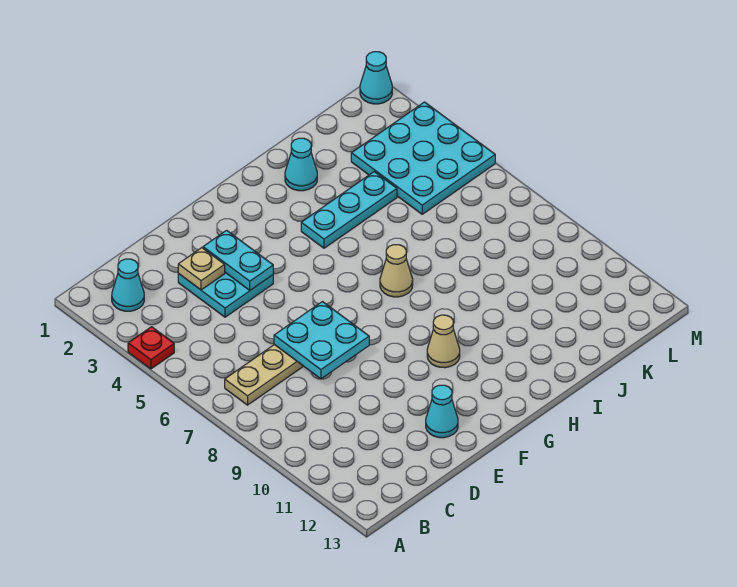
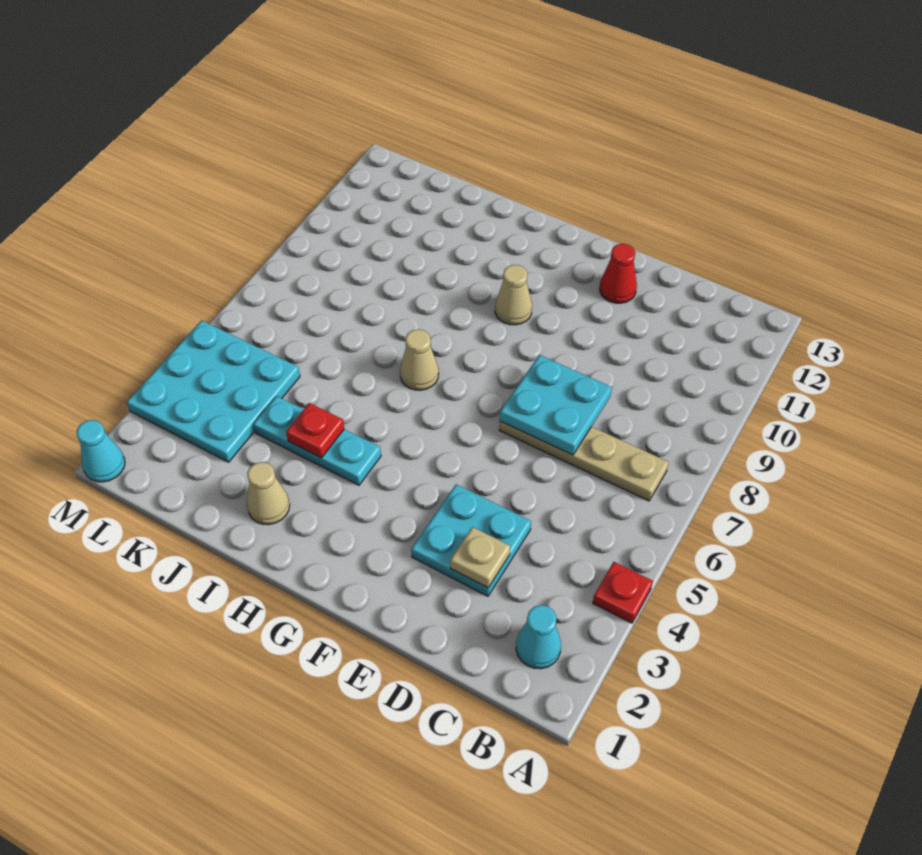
cyan plate E3:E4 level 2 -> none
cyan cone E12 level 1 -> red cone E12 level 1
cyan cone I2 level 1 -> tan cone I2 level 1
none -> red plate I4 level 2

